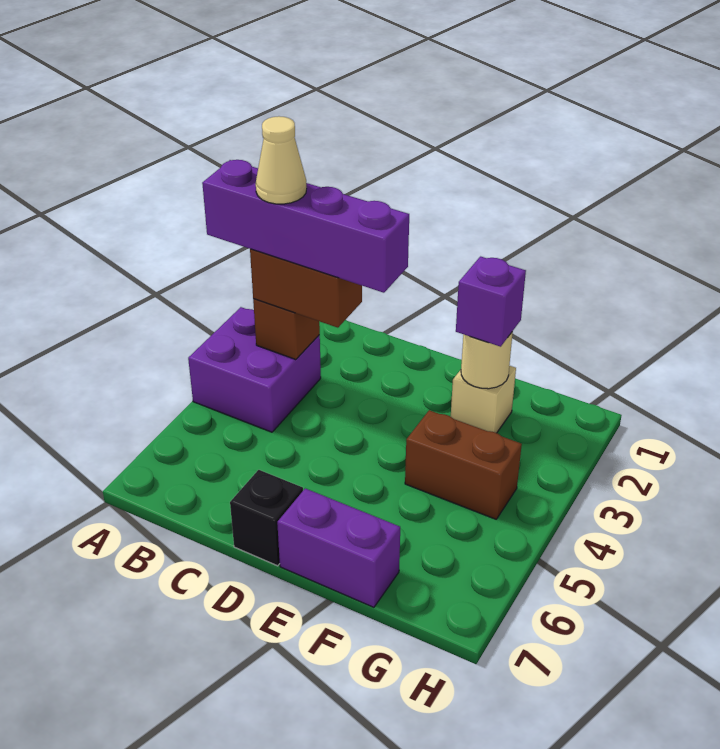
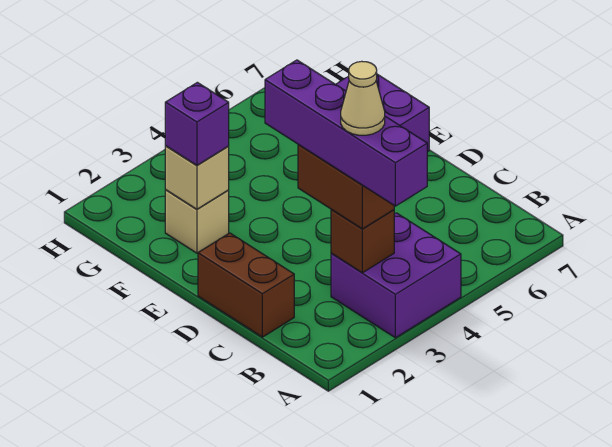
black brick D7 level 1 -> none
tan round brick F2 level 2 -> tan brick F2 level 2
brown brick F4:G4 level 1 -> brown brick C1:D1 level 1

